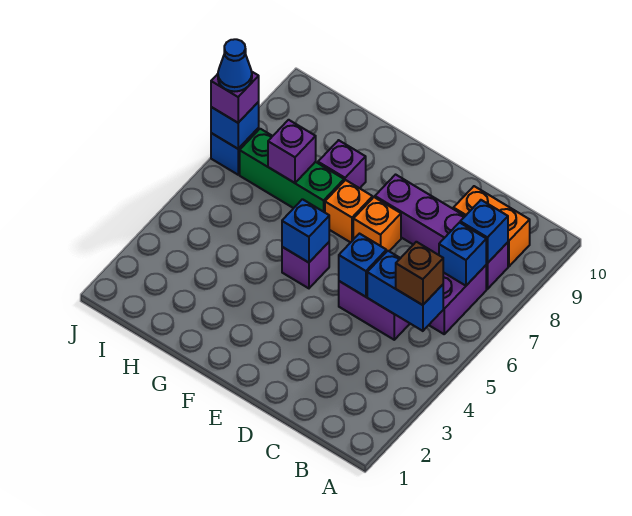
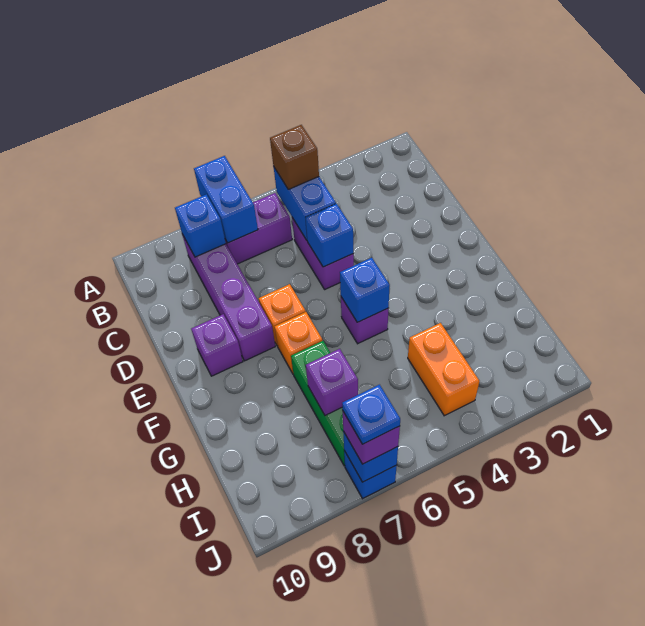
blue brick B7 level 2 -> blue brick A7:B7 level 2
orange brick B9:C9 level 1 -> orange brick H4:I4 level 1
purple brick G8 level 1 -> purple brick E9 level 1
blue cone J7 level 4 -> blue plate J7 level 4

